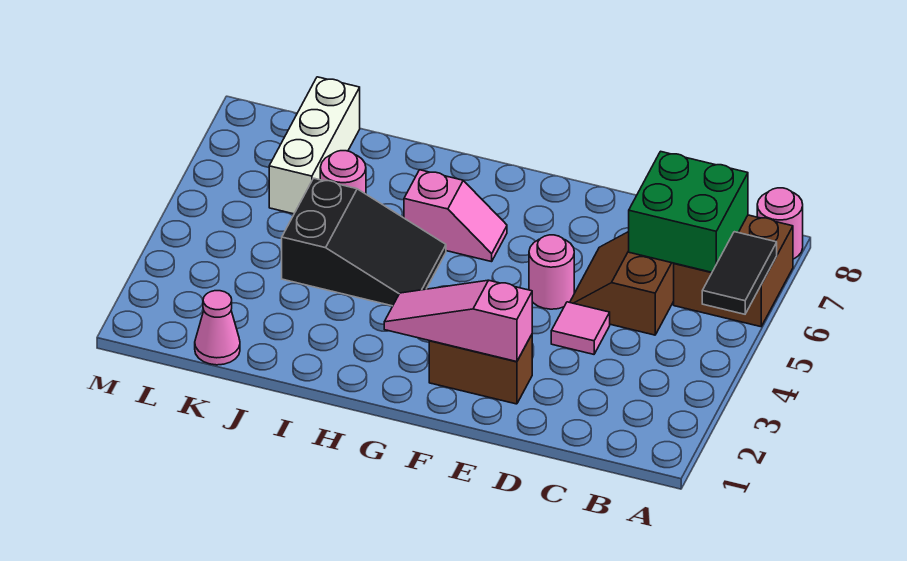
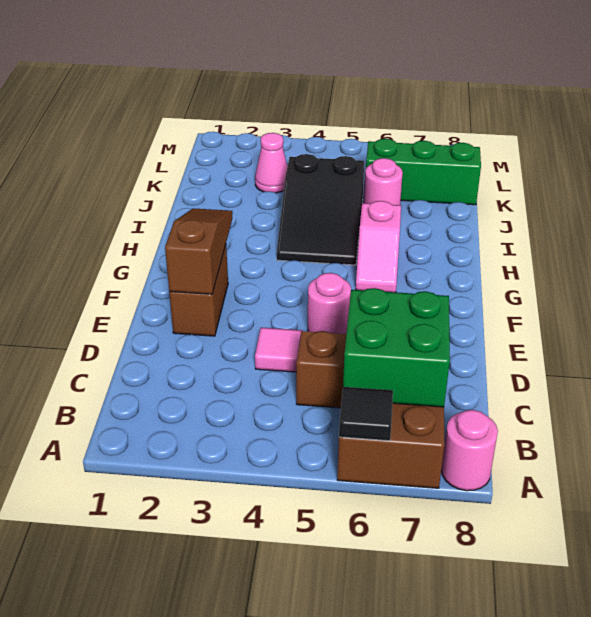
black tile A5:A6 level 2 -> black tile A6 level 2
pink slope E2:G2 level 2 top E -> brown slope E2:G2 level 2 top E
pink cone K1 level 1 -> pink cone K3 level 1
white brick K6:K8 level 1 -> green brick K6:K8 level 1

